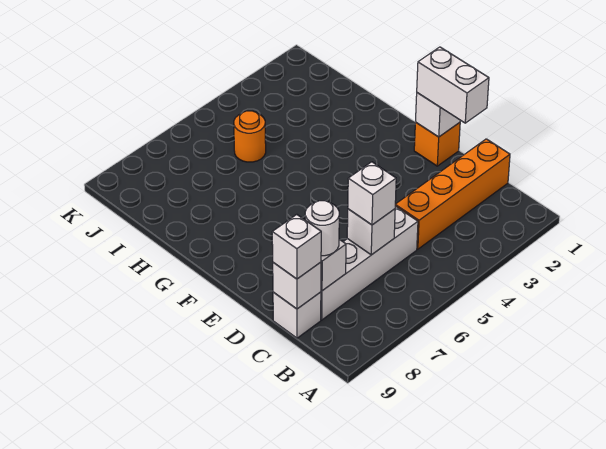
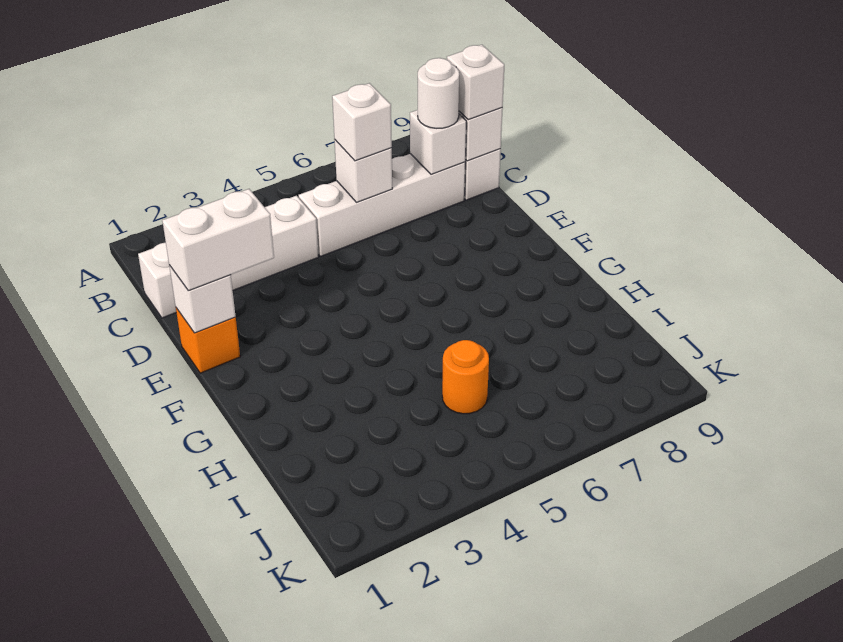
orange brick C1:C4 level 1 -> white brick C1:C4 level 1
white brick D1:E1 level 3 -> white brick E1:E2 level 3

